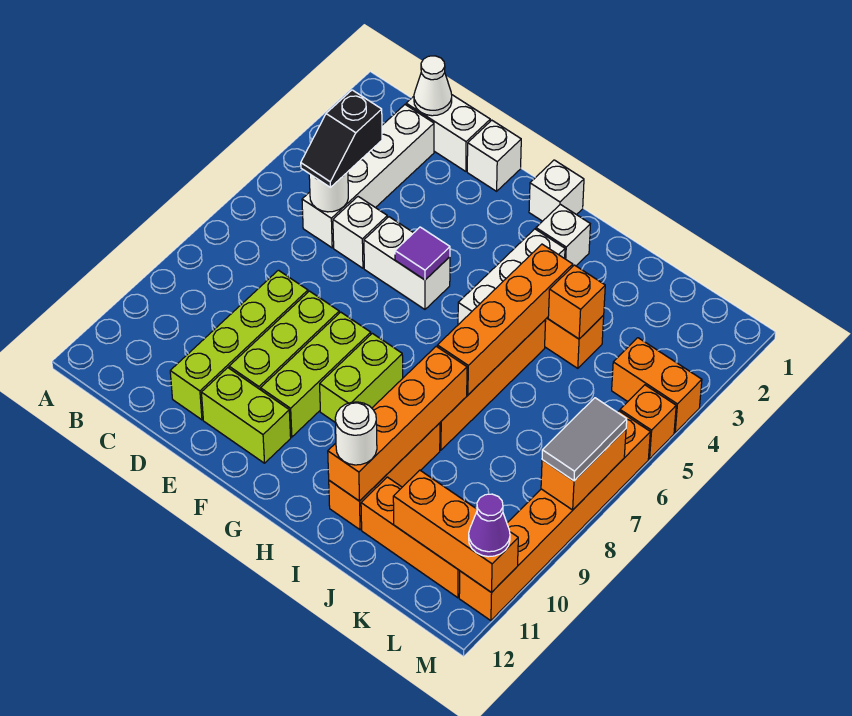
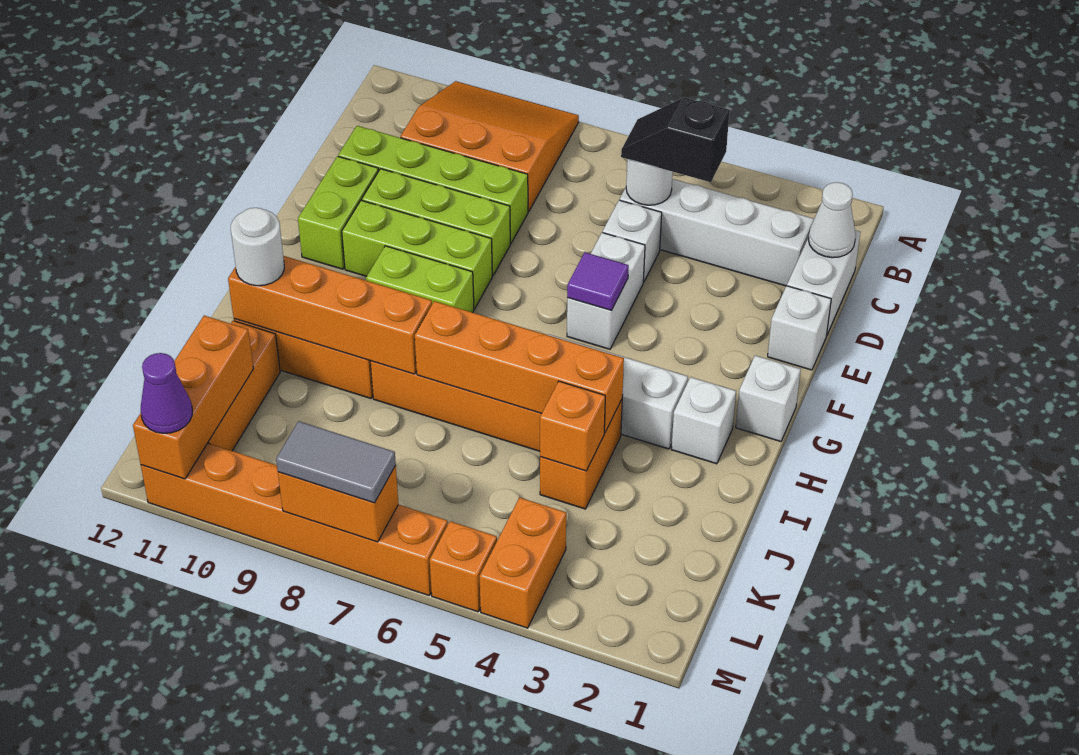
none -> orange slope A8:C10 level 1 top C

